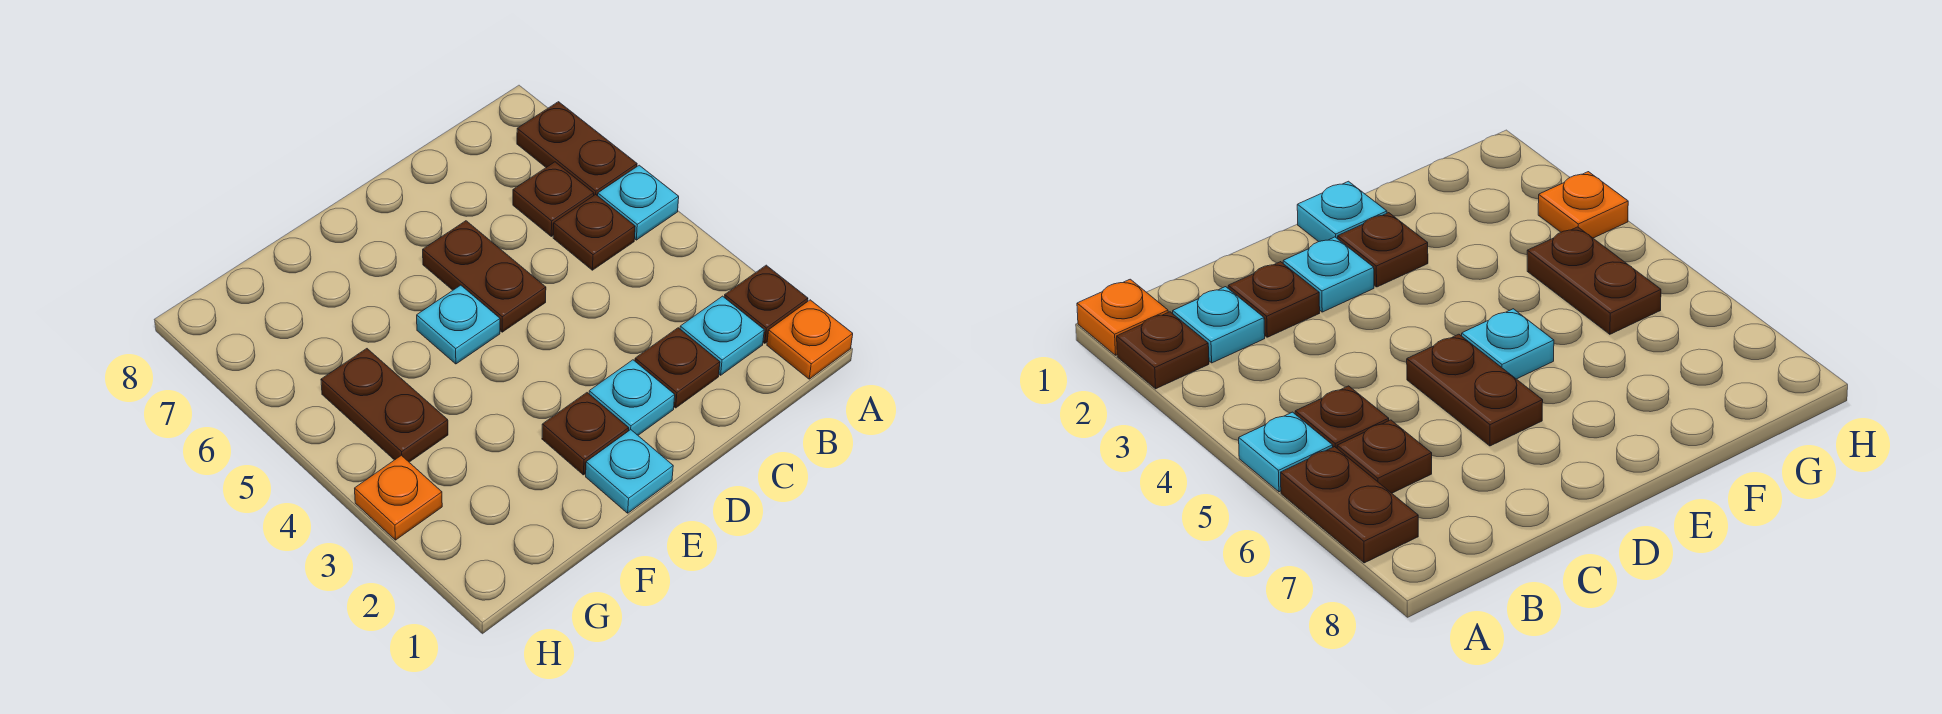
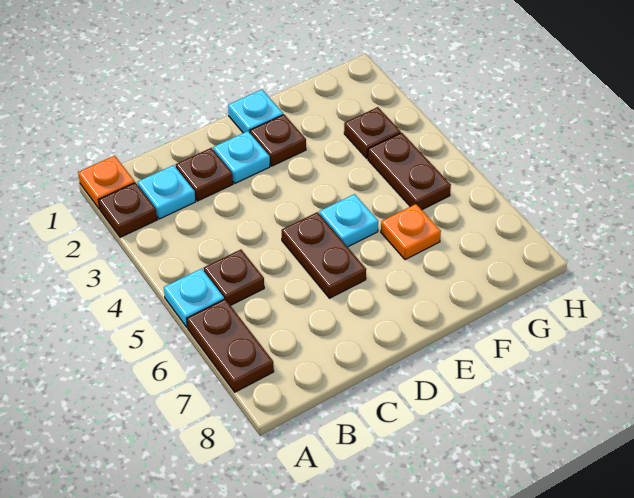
brown plate B6 level 1 -> brown plate G3 level 1
orange plate H3 level 1 -> orange plate F6 level 1

